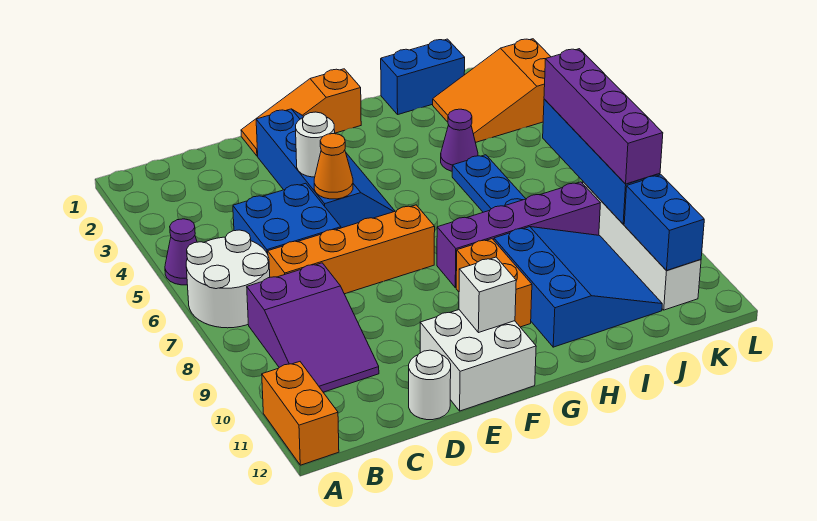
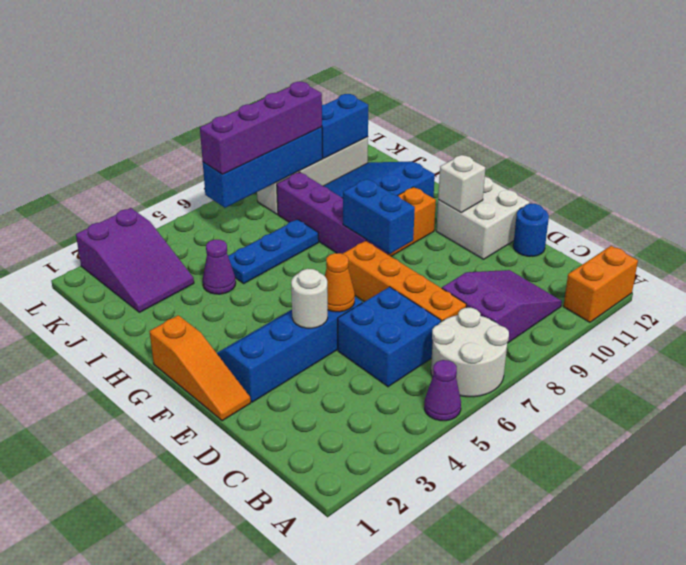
white round brick D12 level 1 -> blue round brick D12 level 1
blue brick I1:J1 level 1 -> blue brick F8:G8 level 2
orange slope J2:L3 level 1 top L -> purple slope J2:L3 level 1 top L

